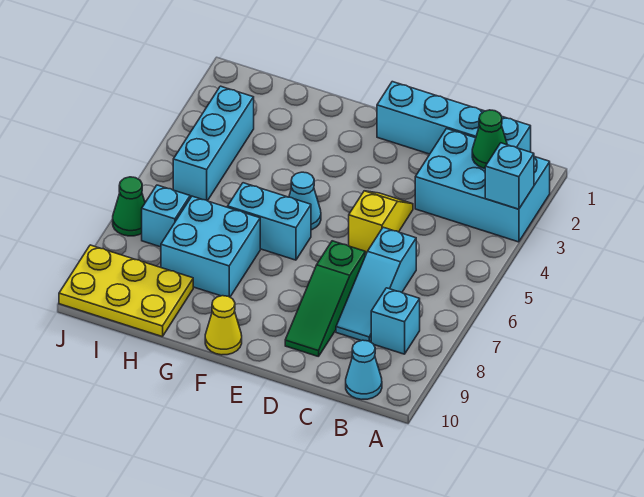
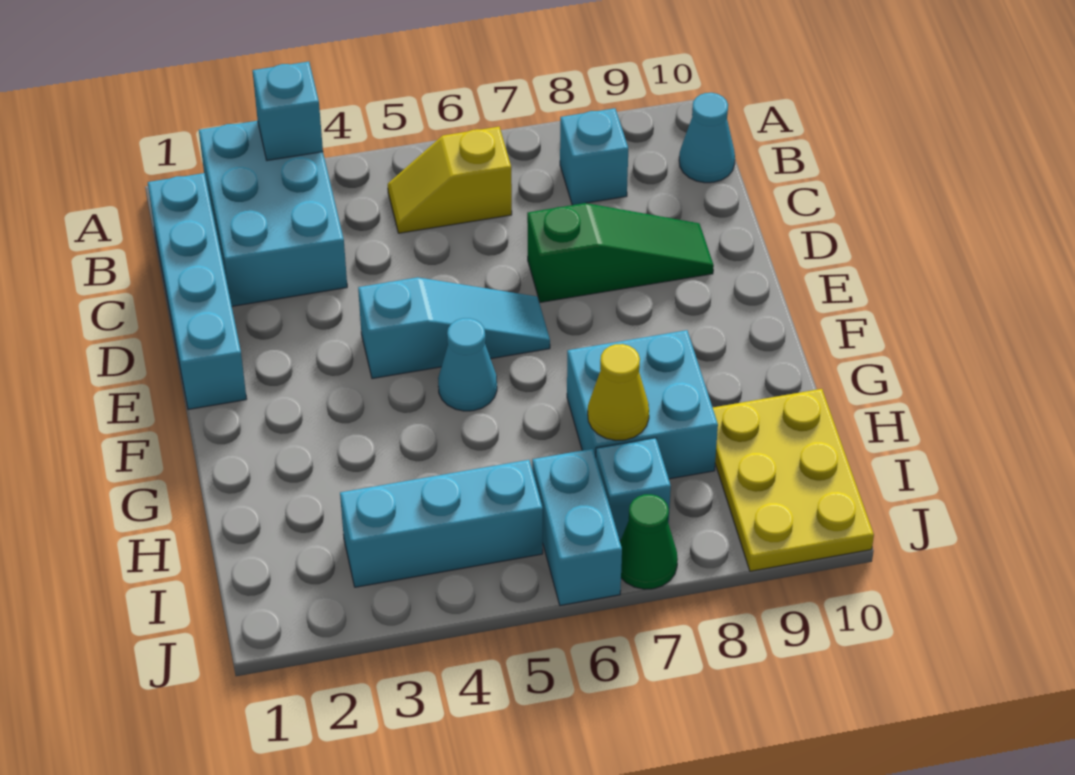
green cone B2 level 2 -> none
cyan slope C6:C8 level 1 top 6 -> cyan slope E4:E6 level 1 top 4
yellow slope D4:D5 level 1 top 5 -> yellow slope B5:B6 level 1 top 6
cyan brick F6:G6 level 1 -> cyan brick I6:J6 level 1
yellow cone F10 level 1 -> yellow cone H7 level 2

